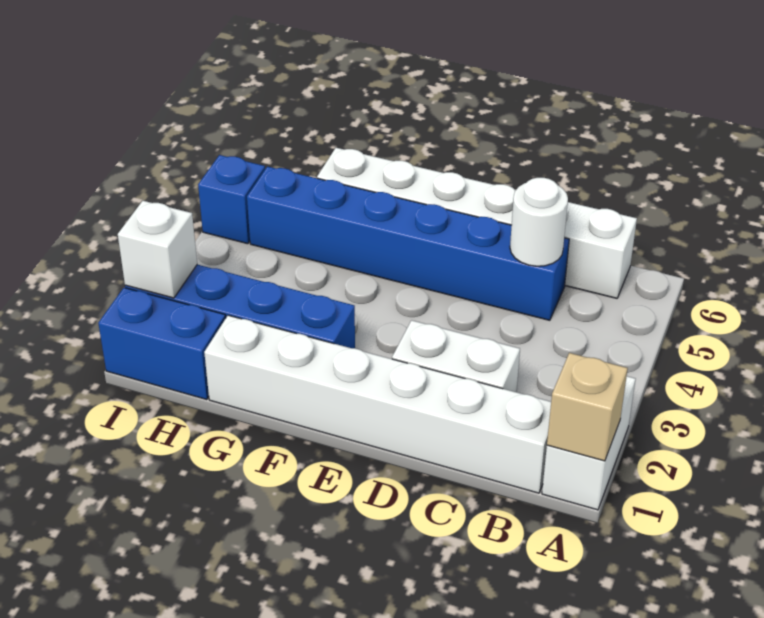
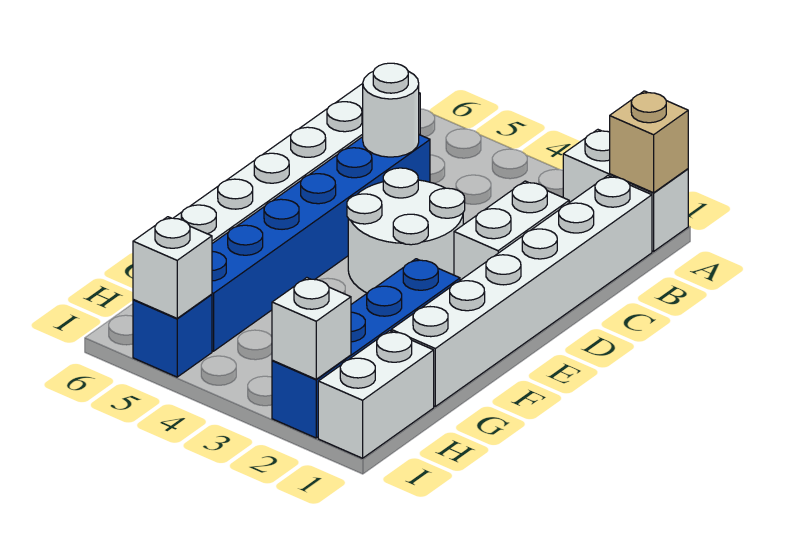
none -> white round brick D3:E4 level 1
blue brick H1:I1 level 1 -> white brick H1:I1 level 1
none -> white brick I5 level 2

